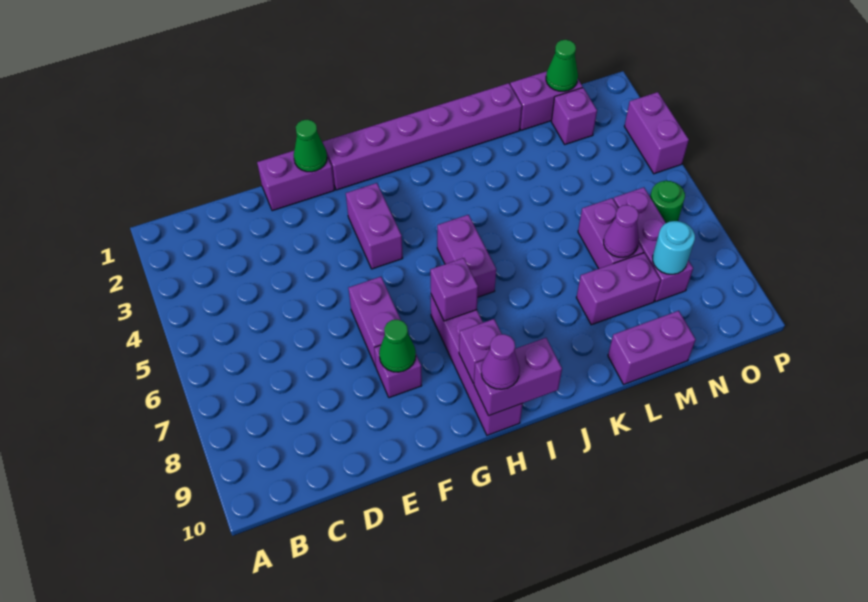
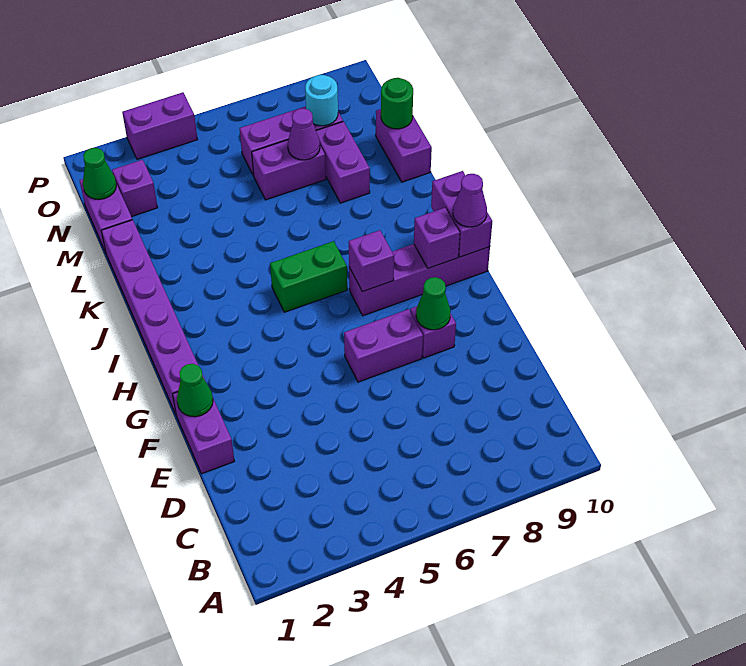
purple brick G3:G4 level 1 -> none
purple brick I5:I6 level 1 -> green brick I5:I6 level 1
green round brick O6 level 1 -> green round brick M10 level 2

